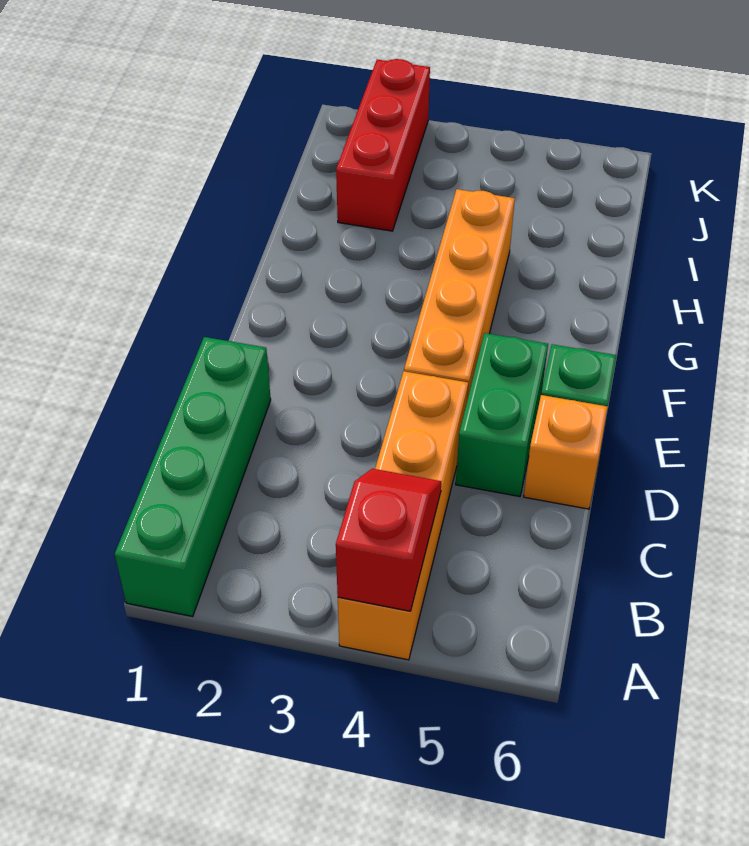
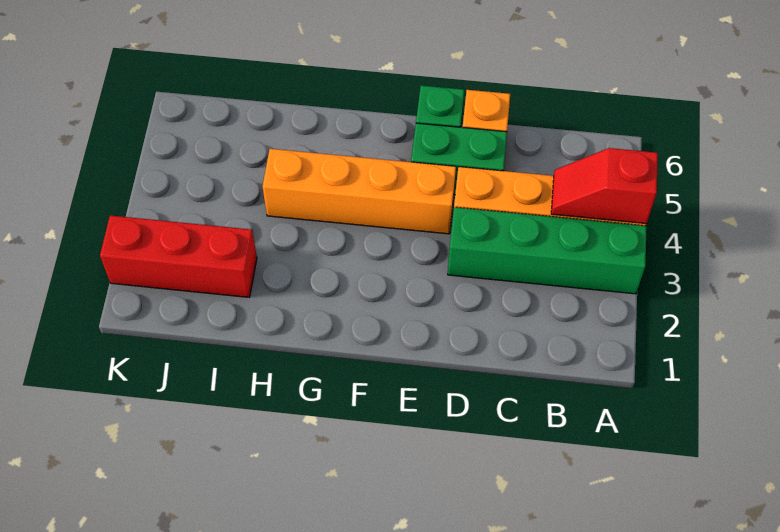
green brick A1:D1 level 1 -> green brick A3:D3 level 1

